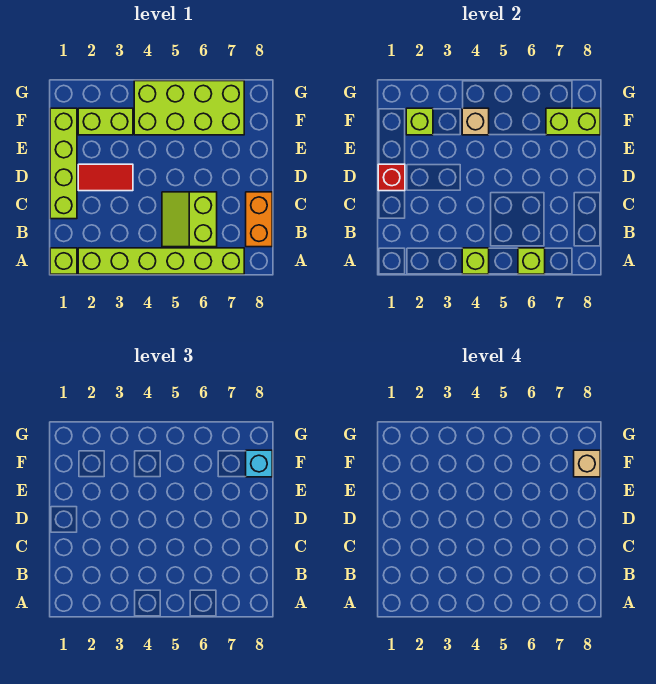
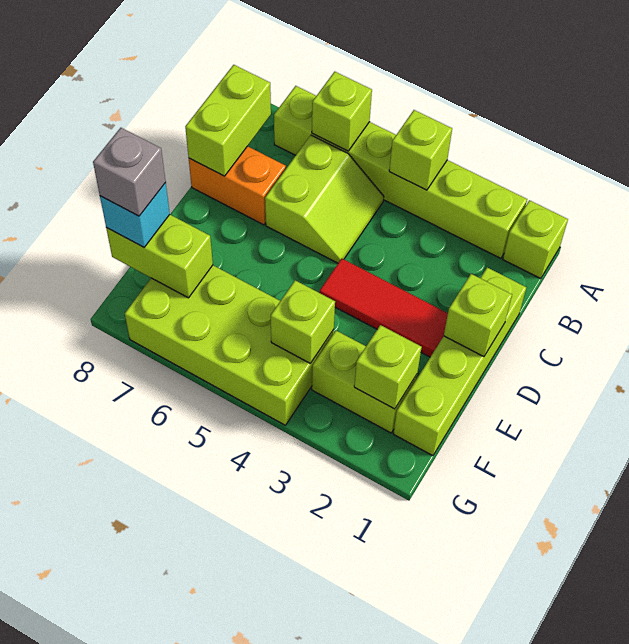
orange brick B8:C8 level 1 -> orange brick C7:C8 level 1
none -> lime brick B8:C8 level 2
red brick D1 level 2 -> lime brick D1 level 2
red tile D2:D3 level 1 -> red tile D2:D4 level 1
tan brick F4 level 2 -> lime brick F4 level 2
tan brick F8 level 4 -> grey brick F8 level 4

